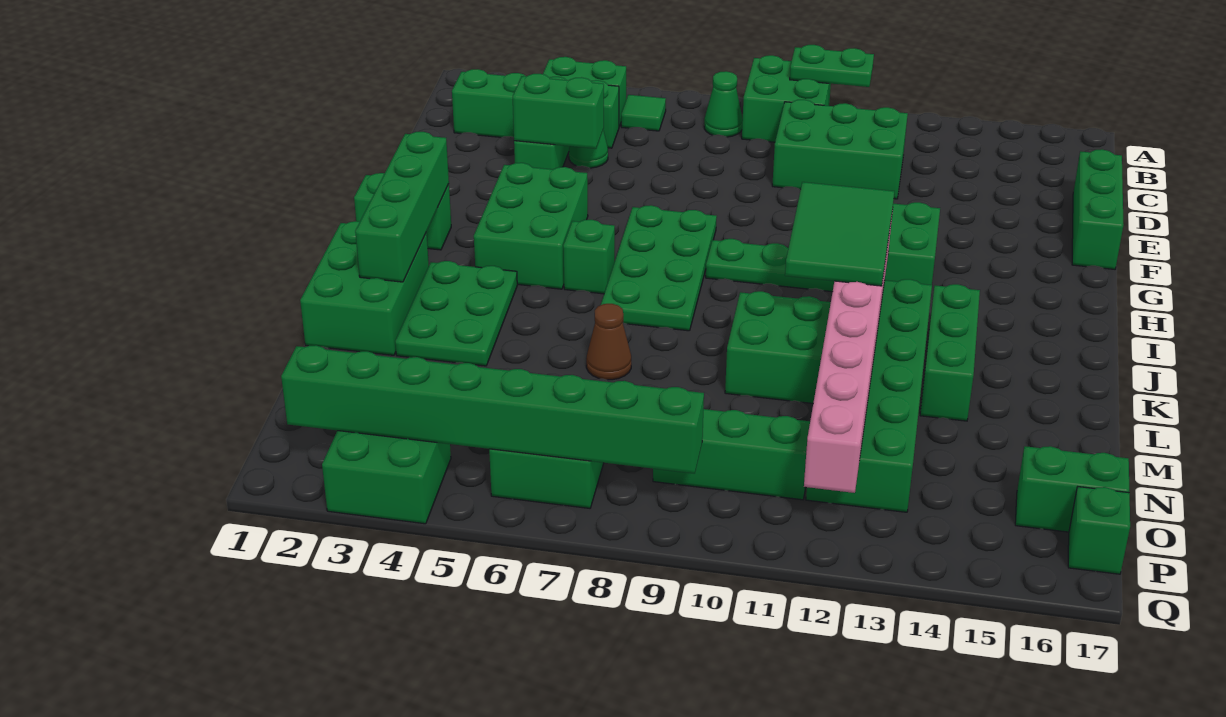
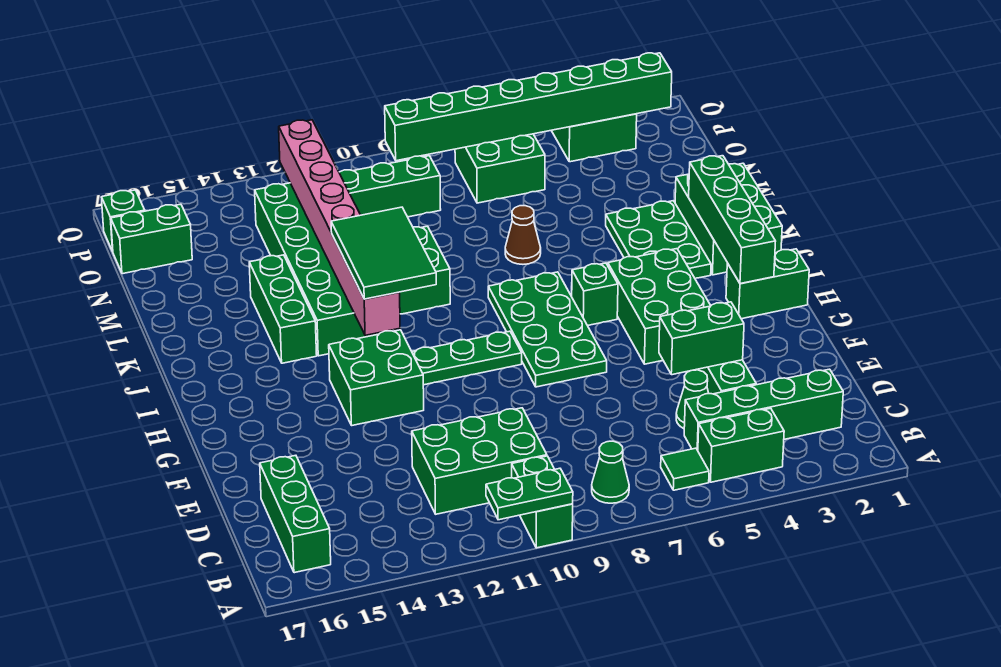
green brick A9:B10 level 1 -> green brick A10:B10 level 1
green brick D17:F17 level 1 -> green brick B16:D16 level 1

